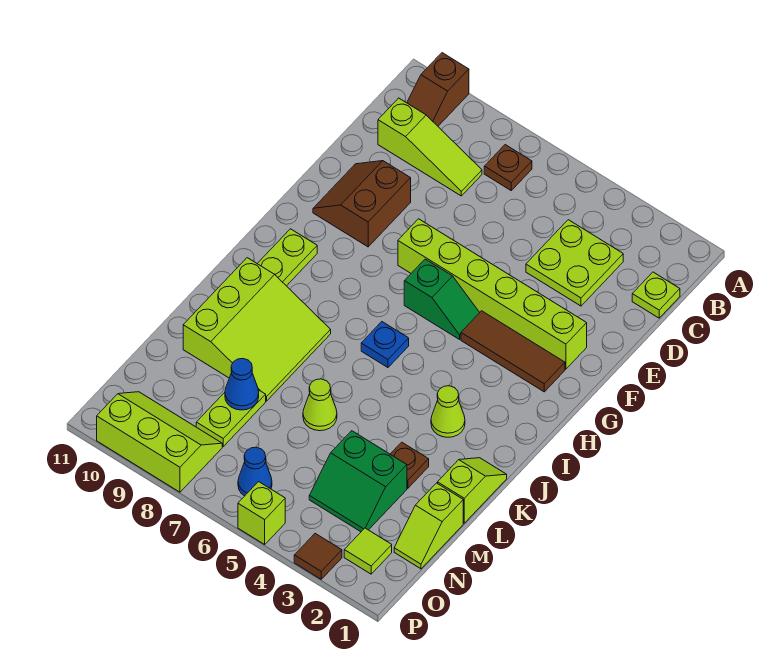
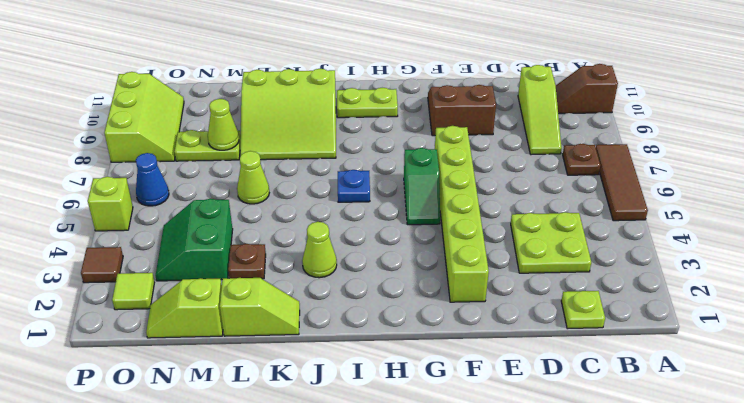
brown tile G2:G4 level 1 -> brown tile A5:A7 level 1
blue cone M8 level 2 -> lime cone M8 level 2

